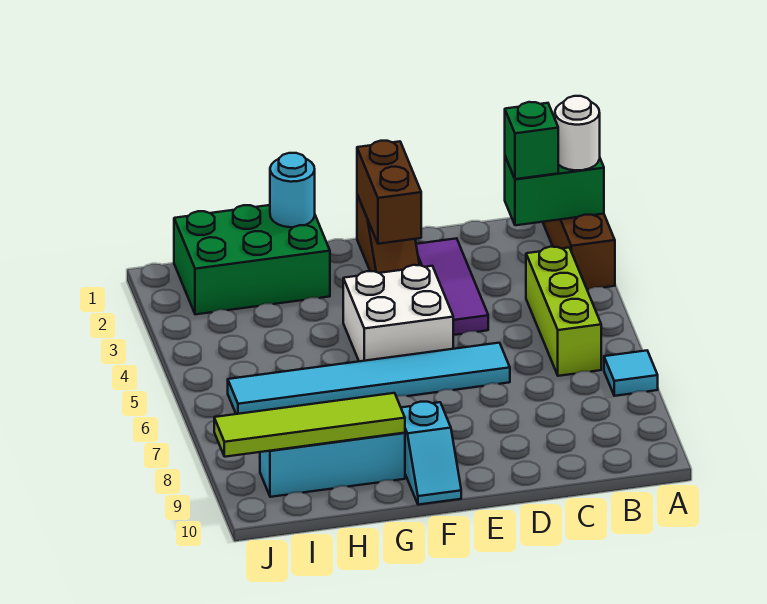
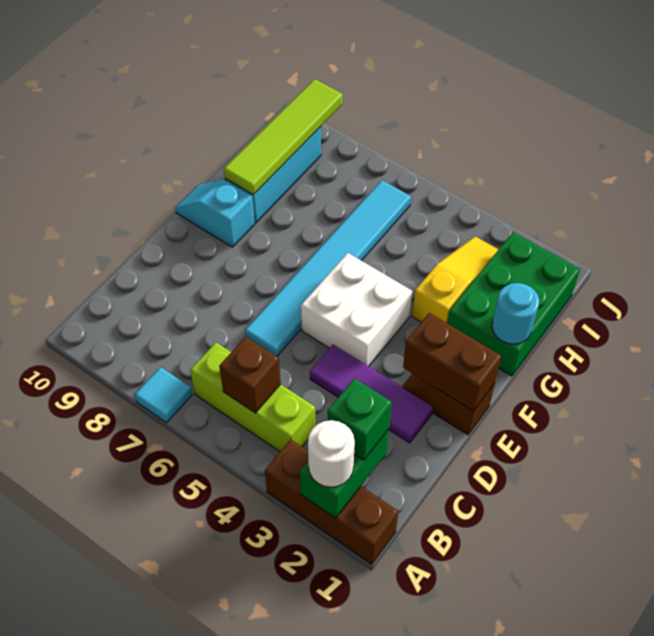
none -> brown brick B5 level 2
none -> yellow slope G3:I3 level 1 top G

